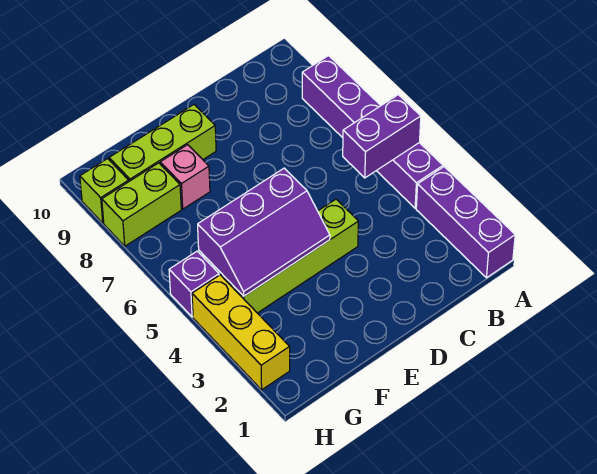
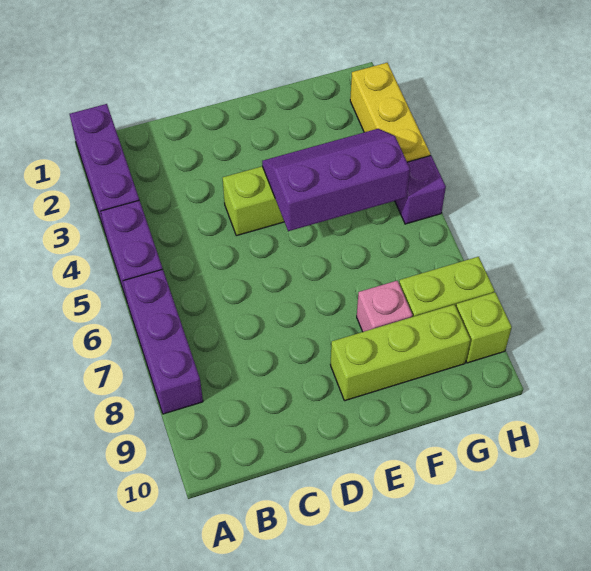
purple brick A5:B5 level 2 -> none

